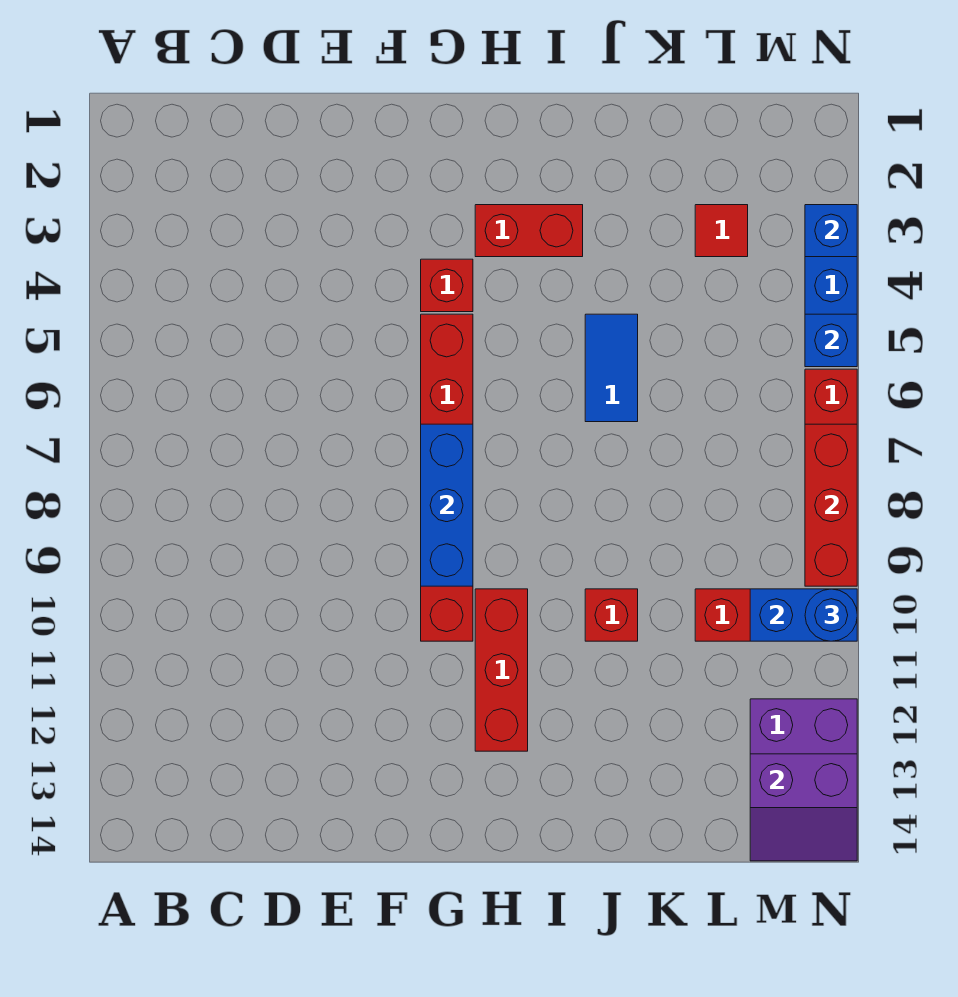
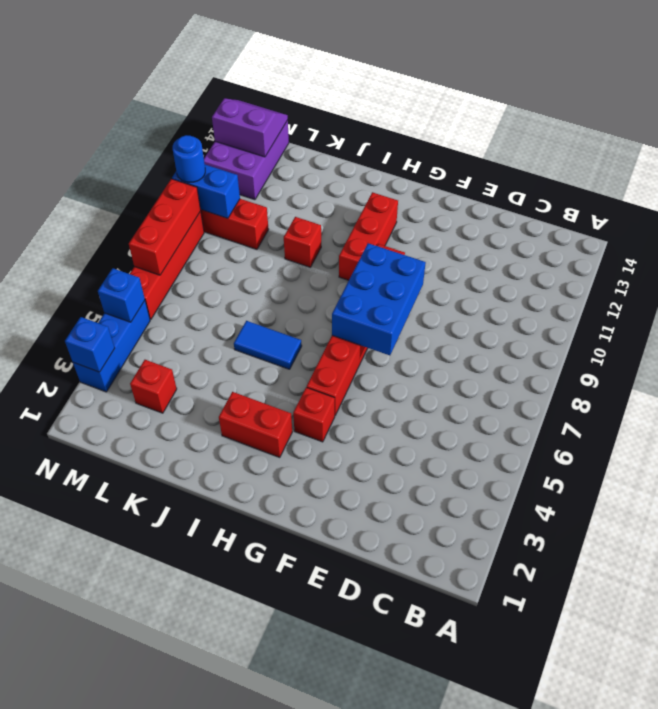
blue brick G7:G9 level 2 -> blue brick F7:G9 level 2
blue tile J5:J6 level 1 -> blue tile I6:J6 level 1
red tile L3 level 1 -> red brick L3 level 1

